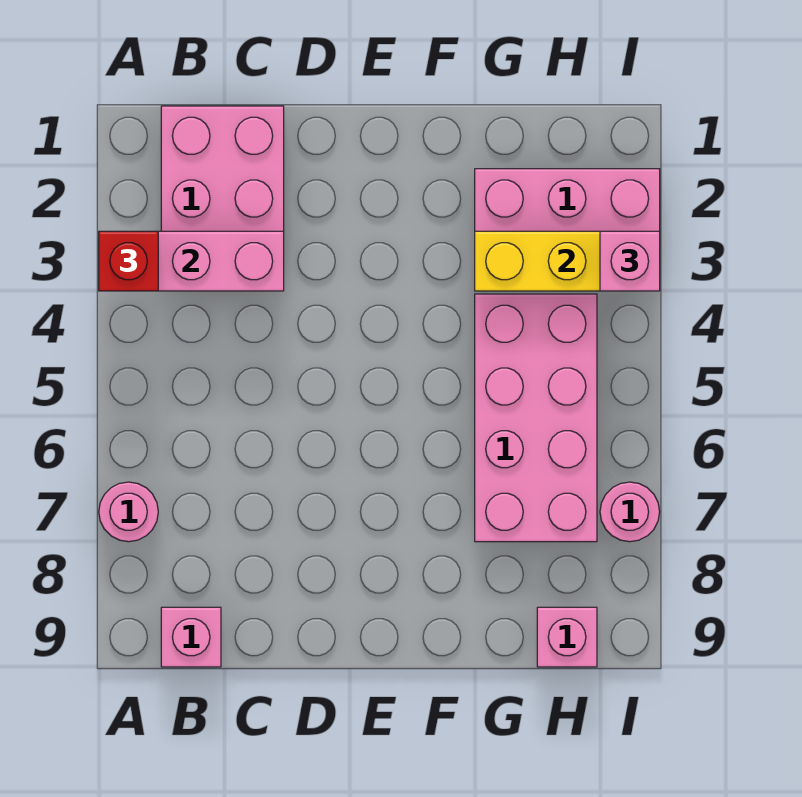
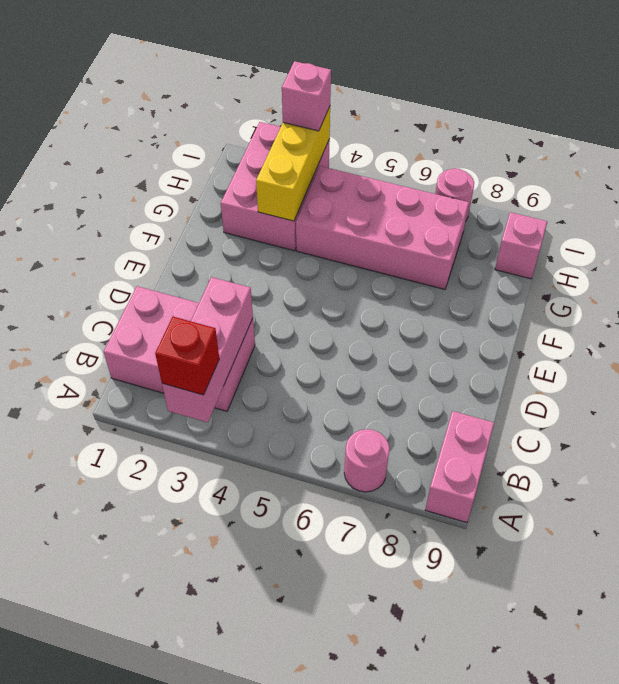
pink brick B9 level 1 -> pink brick A9:B9 level 1

